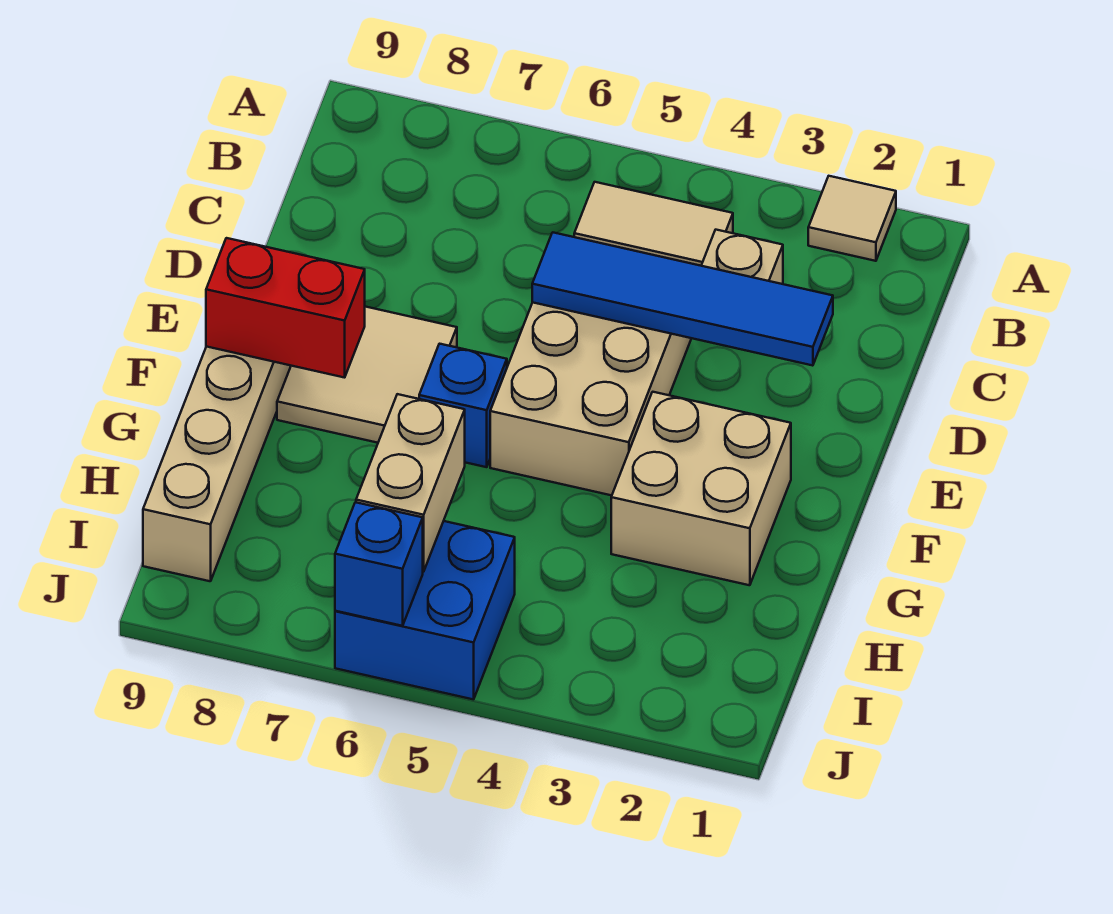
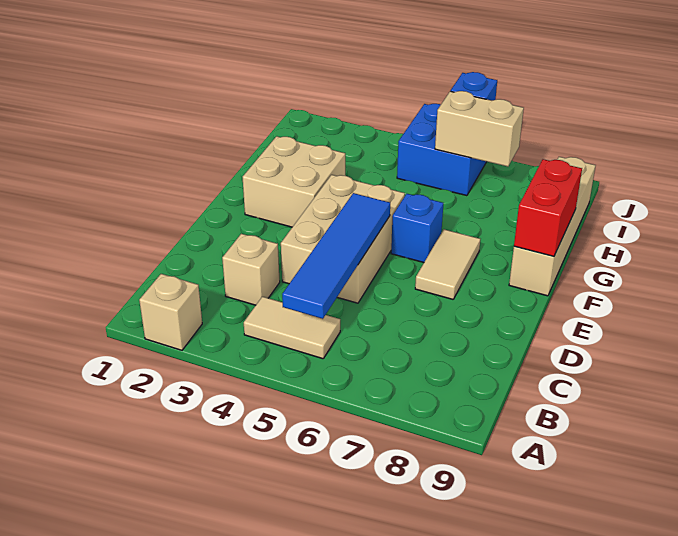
tan tile A2 level 1 -> tan brick A2 level 1
blue tile D2:D5 level 2 -> blue tile B5:E5 level 2
tan tile E7:F8 level 1 -> tan tile E7:F7 level 1
red brick F8:F9 level 2 -> red brick F9:G9 level 2
tan brick H6:I6 level 2 -> tan brick I6:I7 level 2

